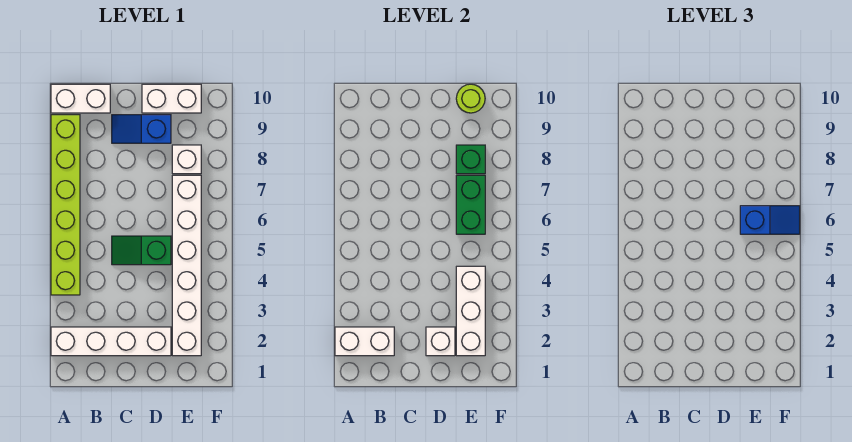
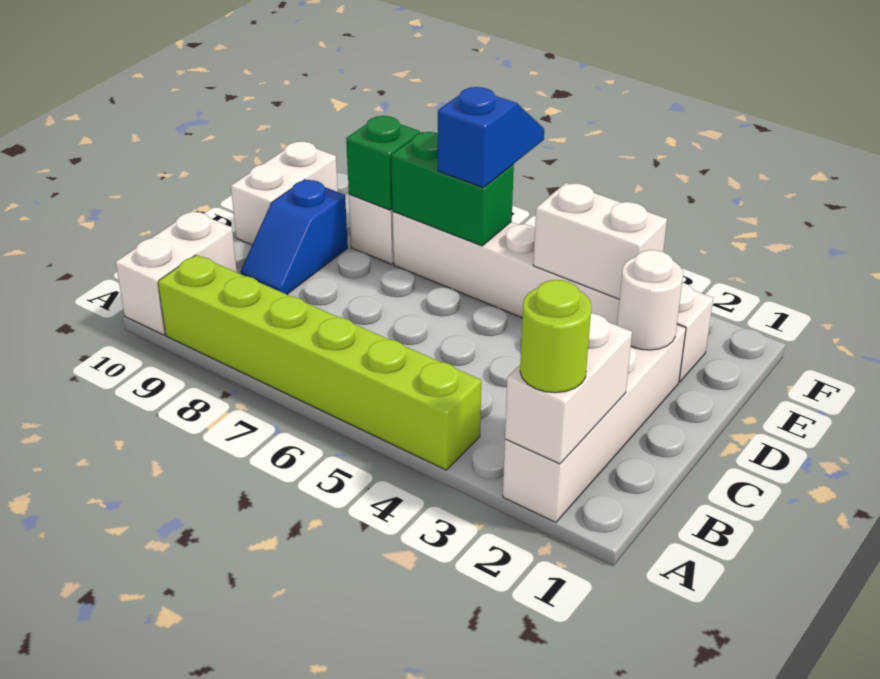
green slope C5:D5 level 1 top D -> none
white brick D2 level 2 -> white round brick D2 level 2
white brick E2:E4 level 2 -> white brick E3:E4 level 2
lime round brick E10 level 2 -> lime round brick A2 level 3

